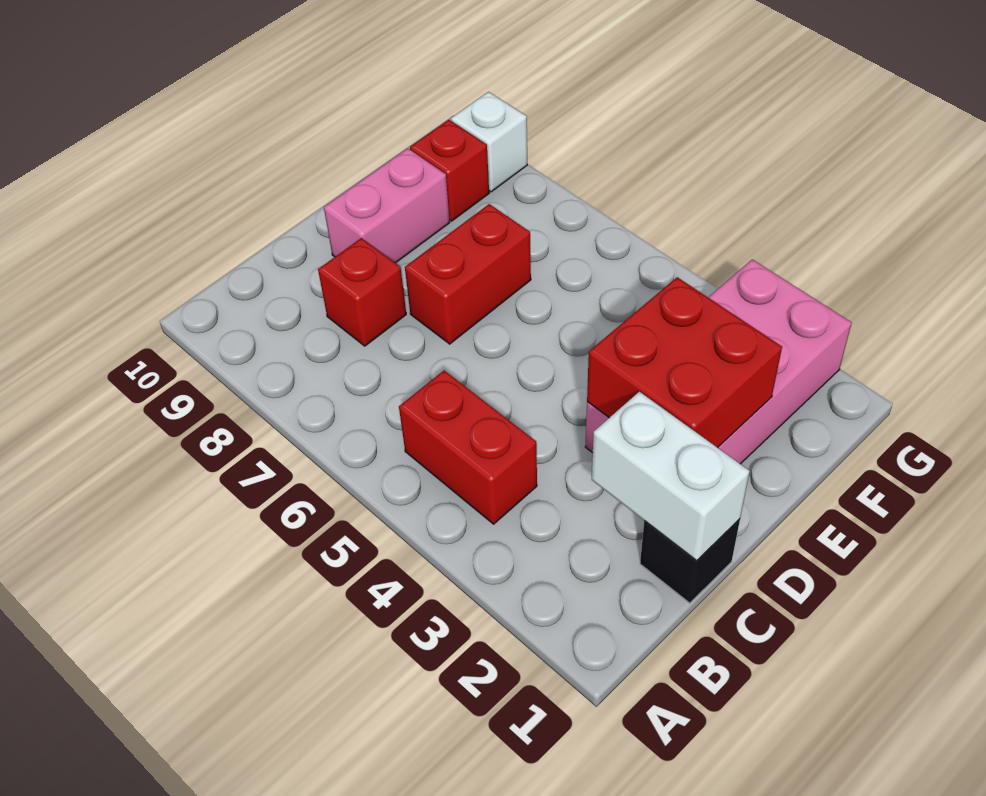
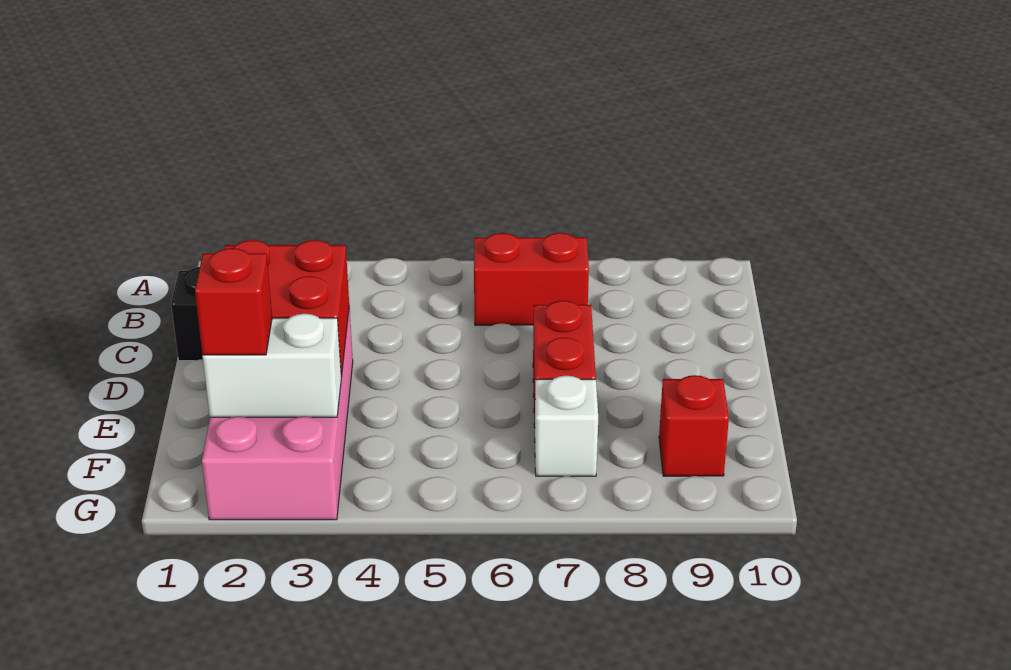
red brick B4:B5 level 1 -> red brick B6:B7 level 1
white brick C1:C2 level 2 -> white brick F2:F3 level 2
red brick C8 level 1 -> red brick F2 level 3
pink brick D9:E9 level 1 -> none
white brick G9 level 1 -> white brick F7 level 1

